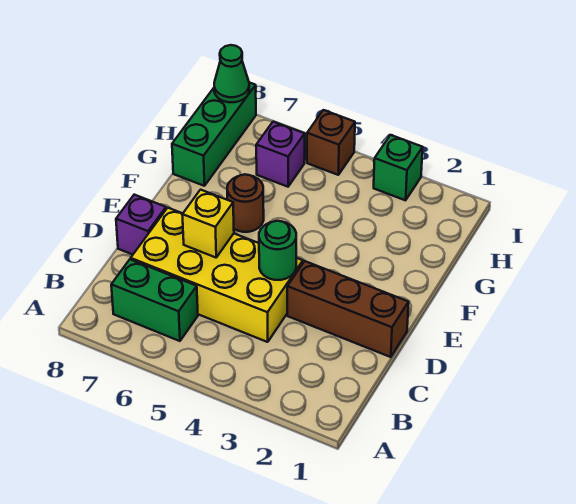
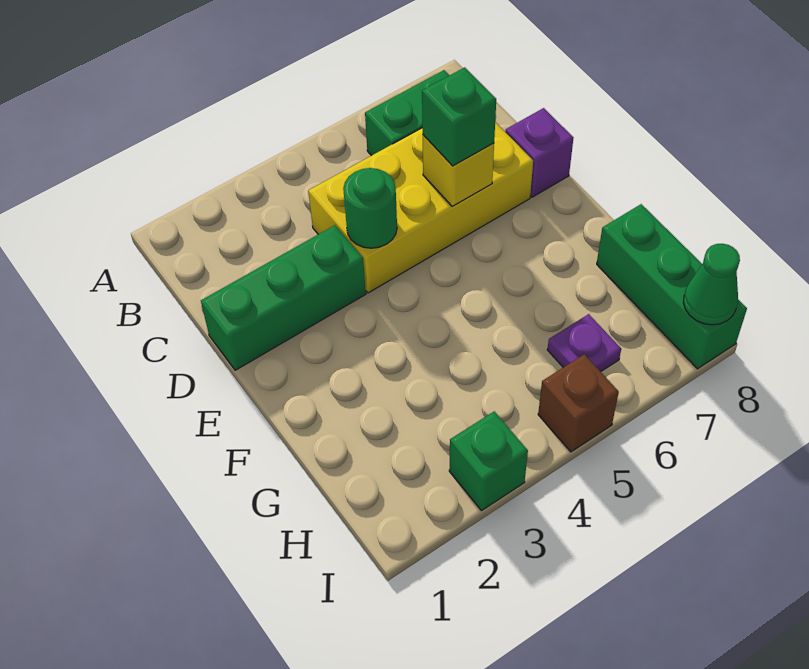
brown brick D1:D3 level 1 -> green brick D1:D3 level 1
none -> green brick D6 level 3
brown round brick F6 level 1 -> none
purple brick H6 level 1 -> purple plate H6 level 1

